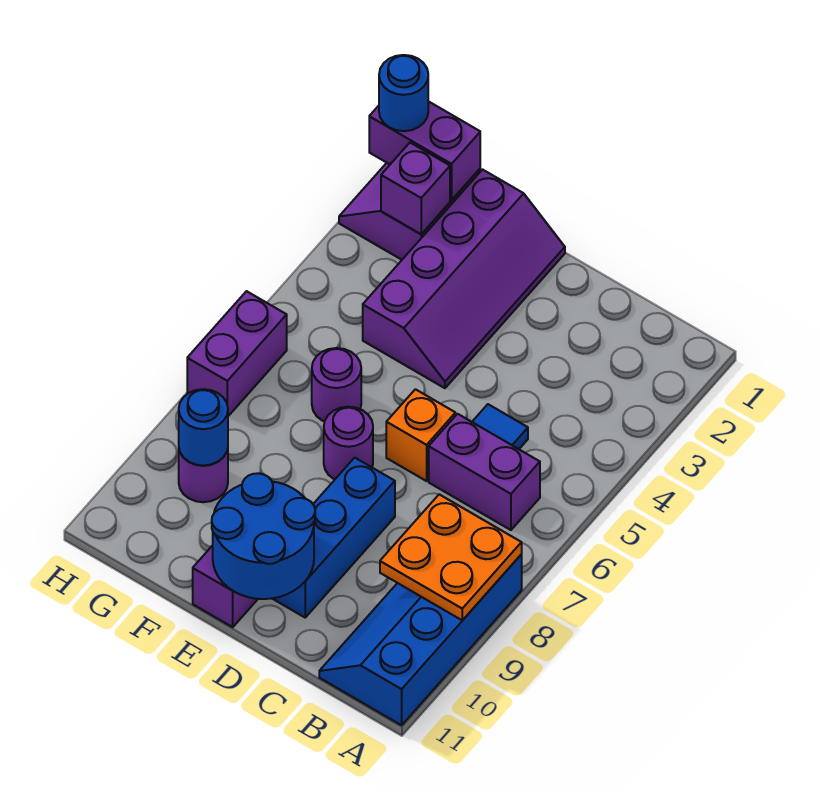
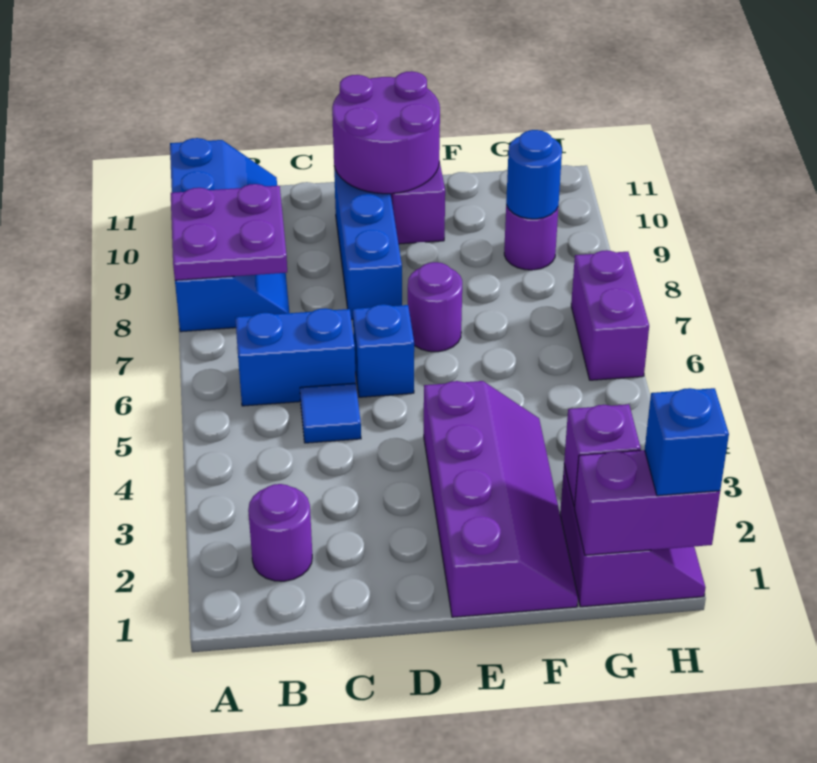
orange plate A8:B9 level 2 -> purple plate A8:B9 level 2
purple brick B6:C6 level 1 -> blue brick B6:C6 level 1
orange brick D6 level 1 -> blue brick D6 level 1
blue round brick D10:E11 level 2 -> purple round brick D10:E11 level 2
purple slope E1:F4 level 1 top F -> purple slope E1:F4 level 1 top E
purple round brick F6 level 1 -> purple round brick B2 level 1
blue round brick H1 level 3 -> blue brick H1 level 3

